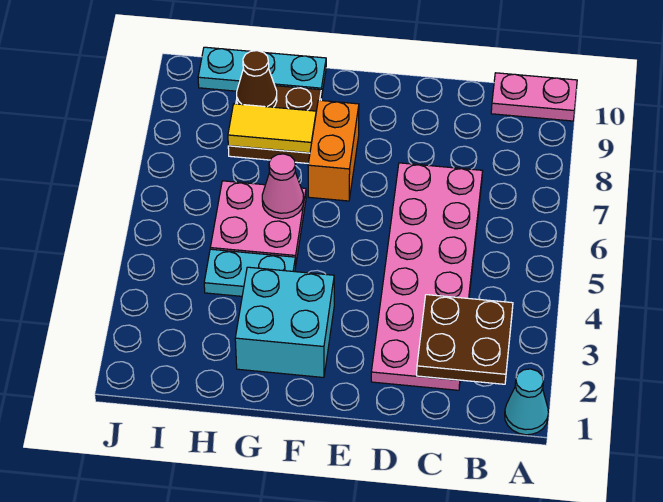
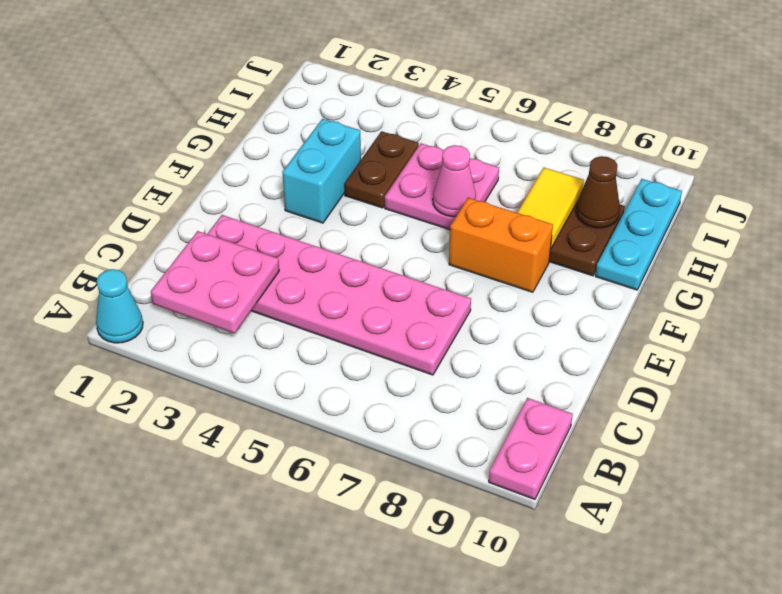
brown plate B2:C3 level 2 -> pink plate B2:C3 level 2
cyan brick F2:G3 level 1 -> cyan brick F3:G3 level 1
cyan plate G4:H4 level 1 -> brown plate G4:H4 level 1

